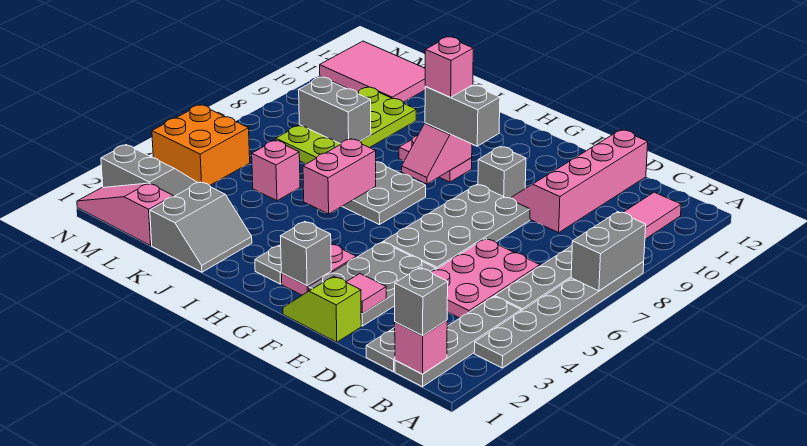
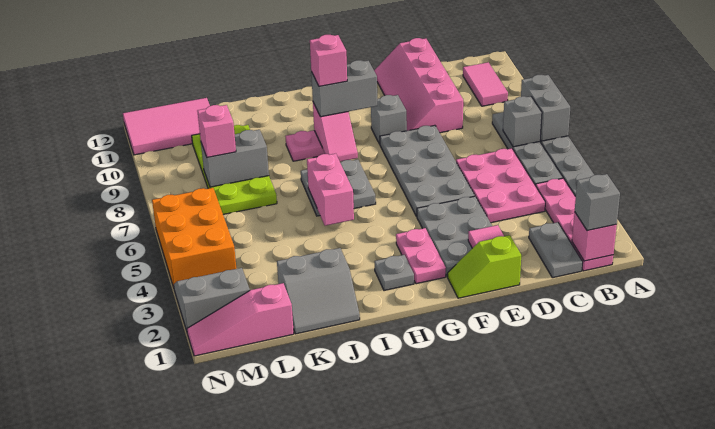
grey plate B1:B4 level 1 -> pink plate B1:B4 level 1
grey brick G2 level 2 -> grey brick B7 level 2
grey slope J1:K2 level 1 top K -> grey slope J1:K2 level 1 top 2
pink brick K5 level 1 -> pink brick L8 level 3
orange brick M4:N5 level 1 -> orange brick M4:N6 level 1

